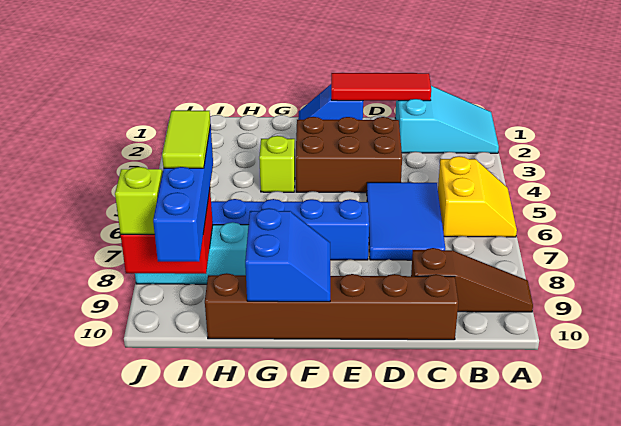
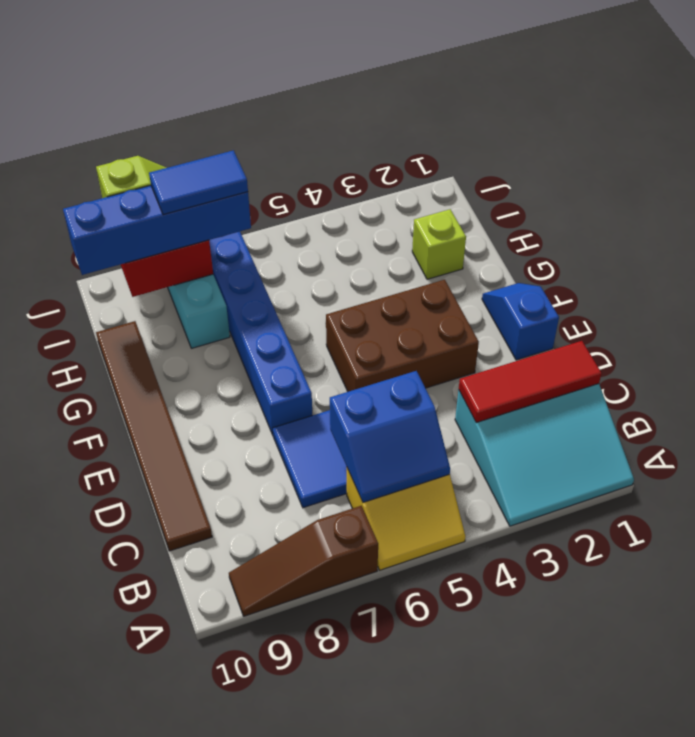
cyan slope A1:C2 level 1 top C -> cyan slope A1:C3 level 1 top C
brown slope A9:C9 level 1 top C -> brown slope A7:A9 level 1 top 7
red tile C1:E1 level 2 -> red tile C1:C3 level 2
brown brick C10:H10 level 1 -> brown tile C10:H10 level 1
brown brick D3:F4 level 1 -> brown brick E3:F5 level 1
blue slope F9:G10 level 2 top G -> blue slope B5:C6 level 2 top C
lime brick G4 level 1 -> lime brick H2 level 1
lime tile I7:I8 level 4 -> blue tile I7:I8 level 4

